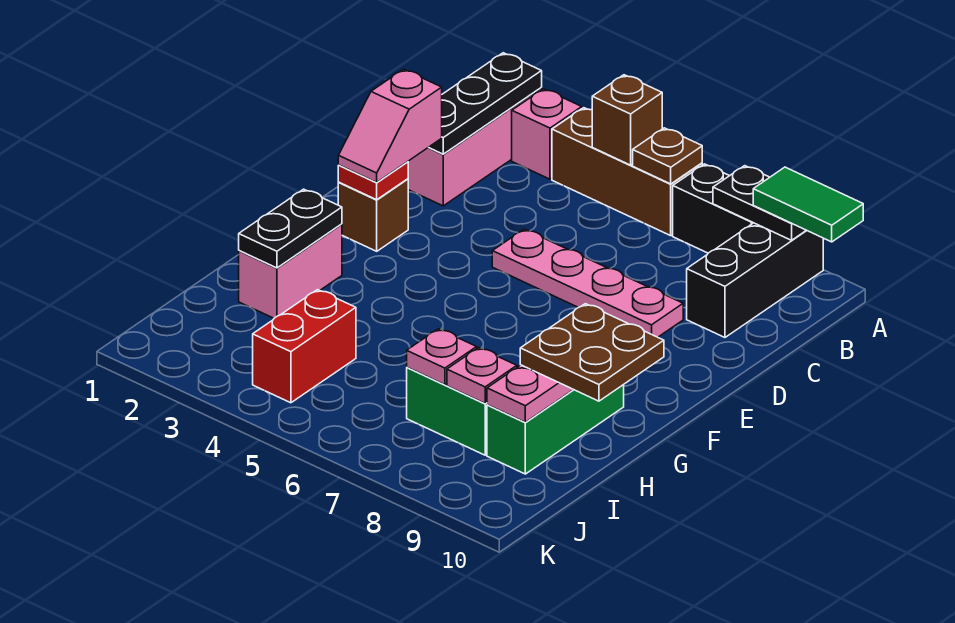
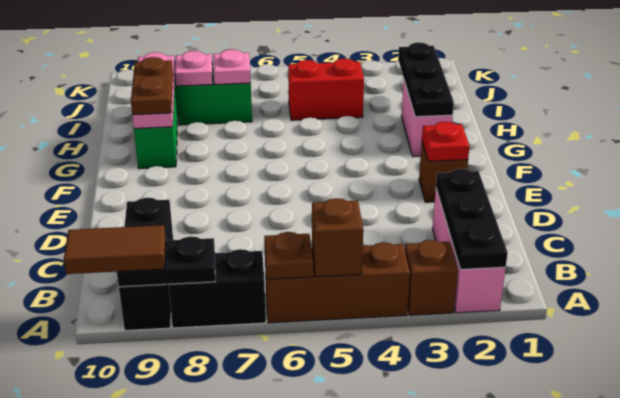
pink brick A3 level 1 -> brown brick A3 level 1
green tile A9:A10 level 3 -> brown tile A9:A10 level 3
pink slope D2:E2 level 3 top D -> none
pink plate D5:D8 level 1 -> none
black plate G2:H2 level 2 -> black plate G2:I2 level 2
brown plate G9:H10 level 3 -> brown plate G9:H9 level 3
red brick I4:J4 level 1 -> red brick I4:I5 level 1

